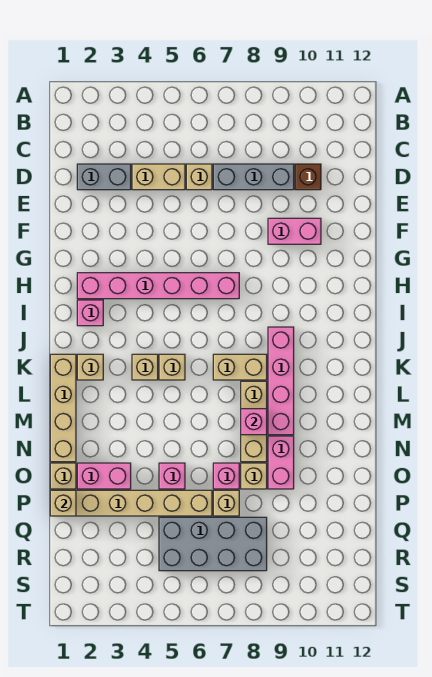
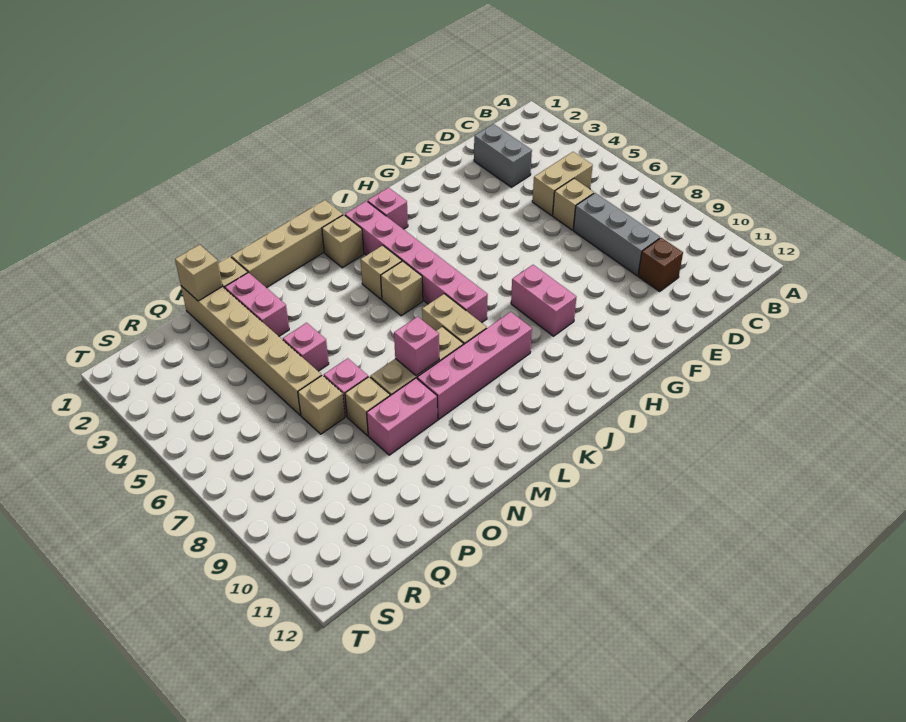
tan brick D4:D5 level 1 -> tan brick C5:D5 level 1
pink brick F9:F10 level 1 -> pink brick H8:H9 level 1
pink brick H2:H7 level 1 -> pink brick J2:J7 level 1
grey brick Q5:R8 level 1 -> none

